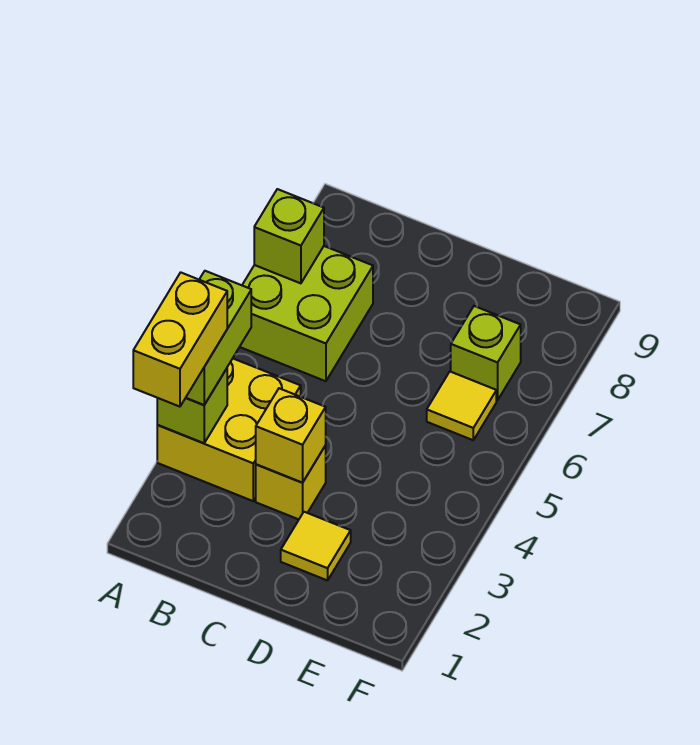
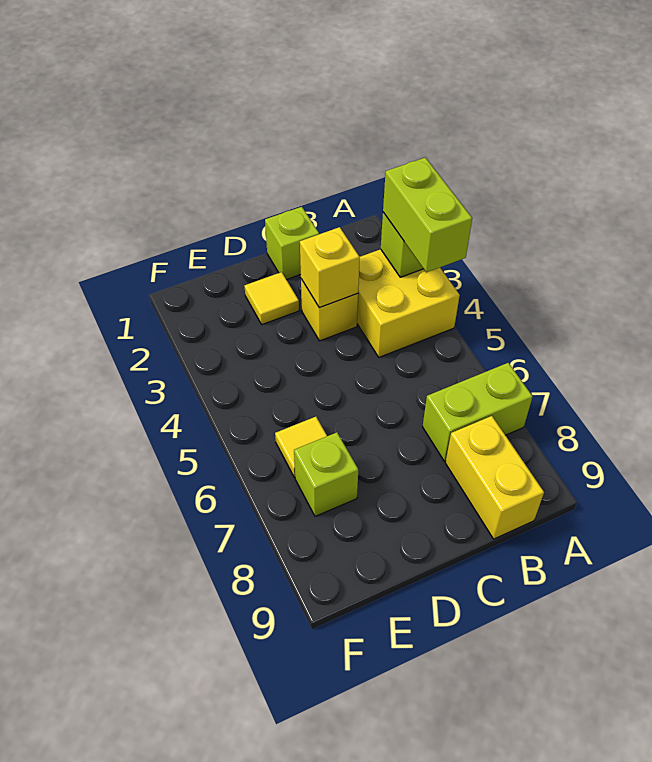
yellow brick A2:A3 level 4 -> yellow brick B8:B9 level 1
lime brick A6:B7 level 1 -> lime brick A7:B7 level 1
lime brick A7 level 2 -> lime brick C1 level 1

